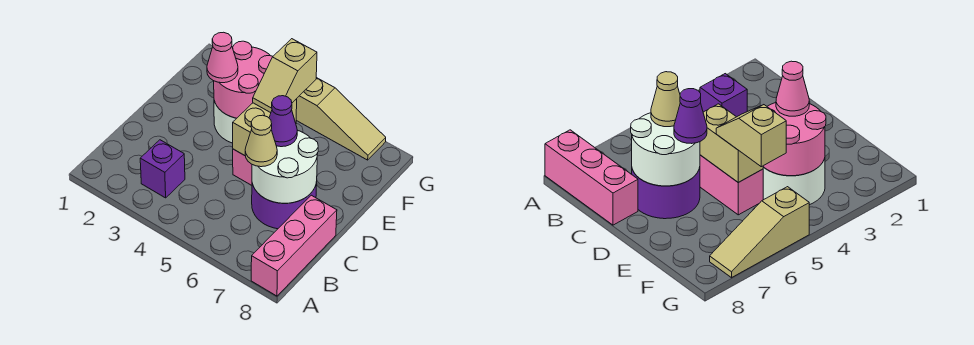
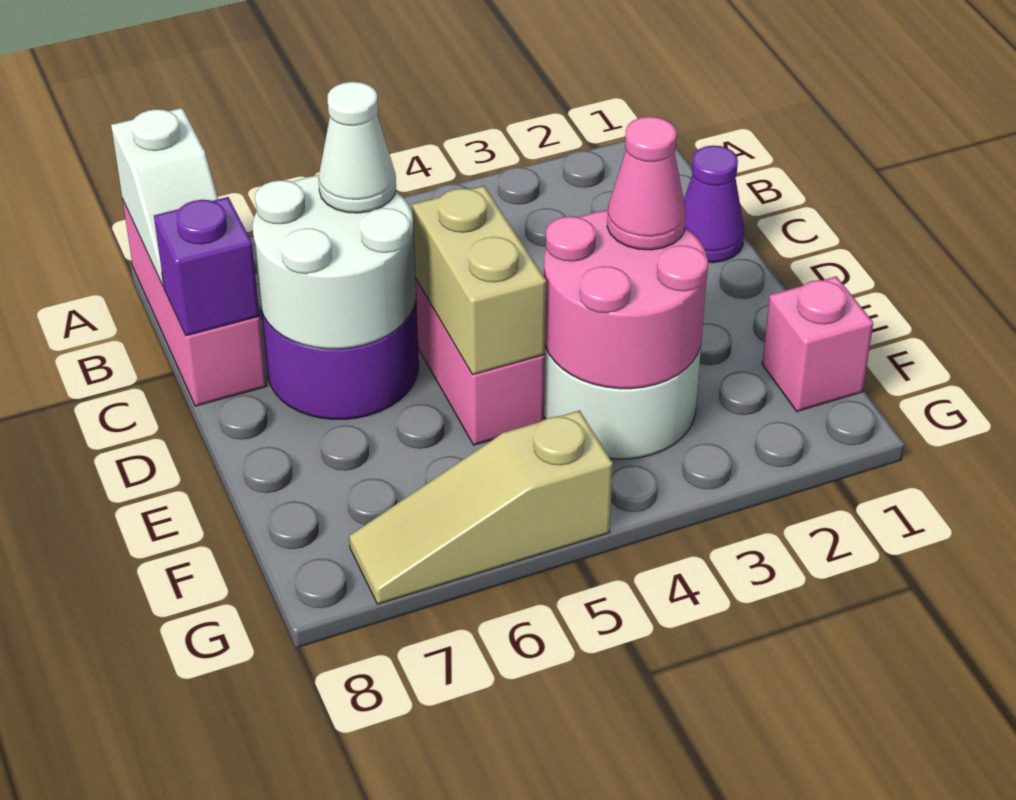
none -> white slope A8:B8 level 2 top A
purple brick B3 level 1 -> purple brick C8 level 2
tan cone C6 level 3 -> white cone C6 level 3
purple cone D6 level 3 -> purple cone C1 level 1
tan slope E5:F5 level 3 top F -> none
none -> pink brick F1 level 1

